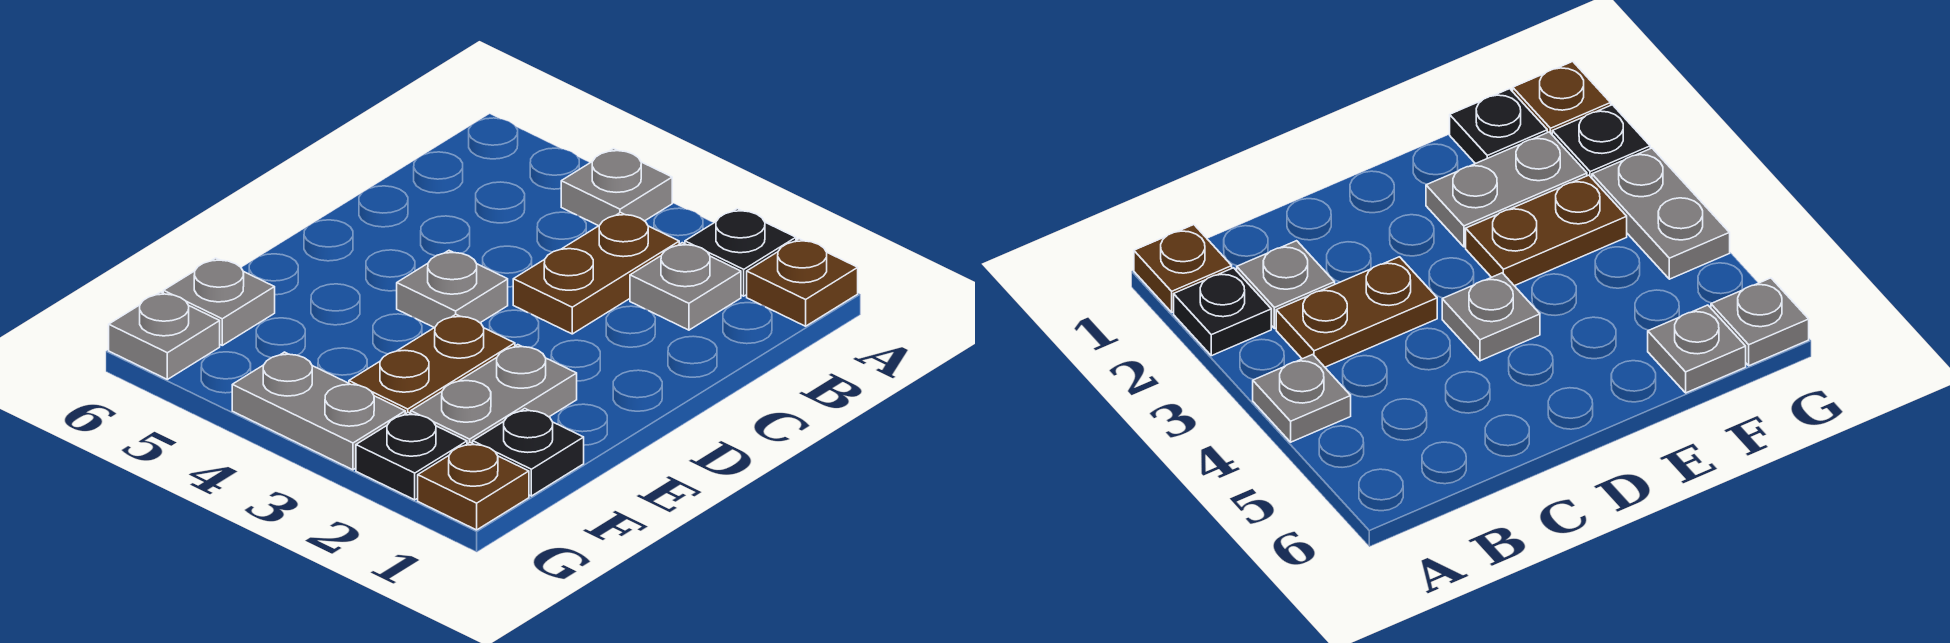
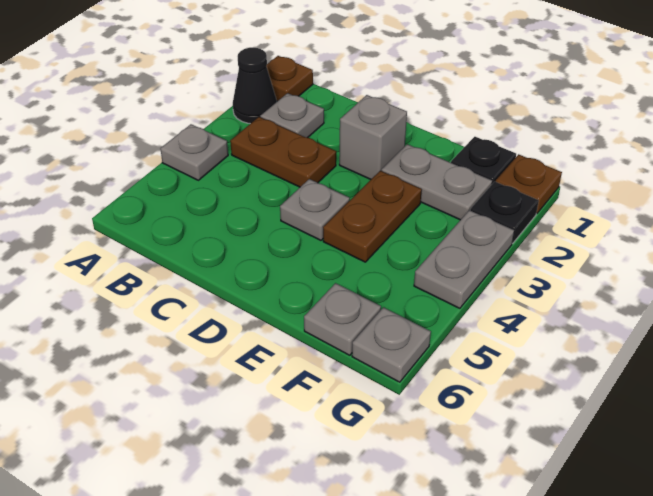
black plate A2 level 1 -> black cone A2 level 1
none -> grey brick D2 level 1
brown plate E3:F3 level 1 -> brown plate E3:E4 level 1

